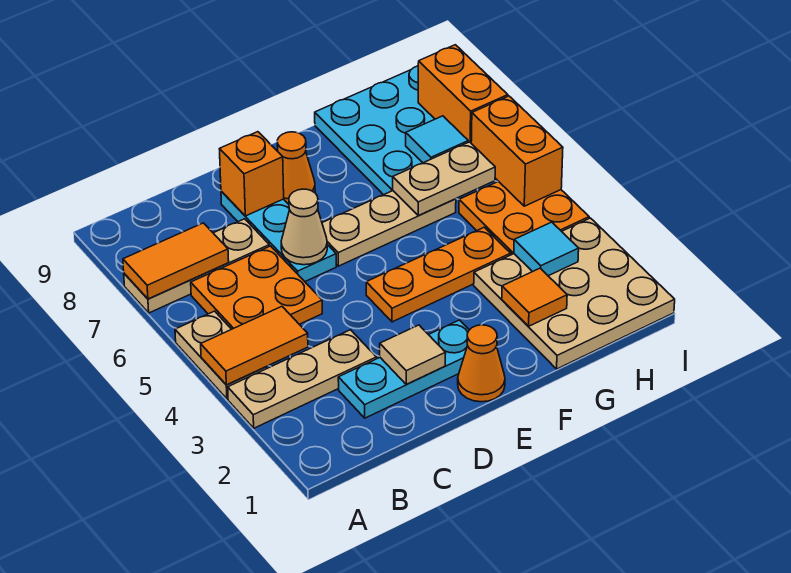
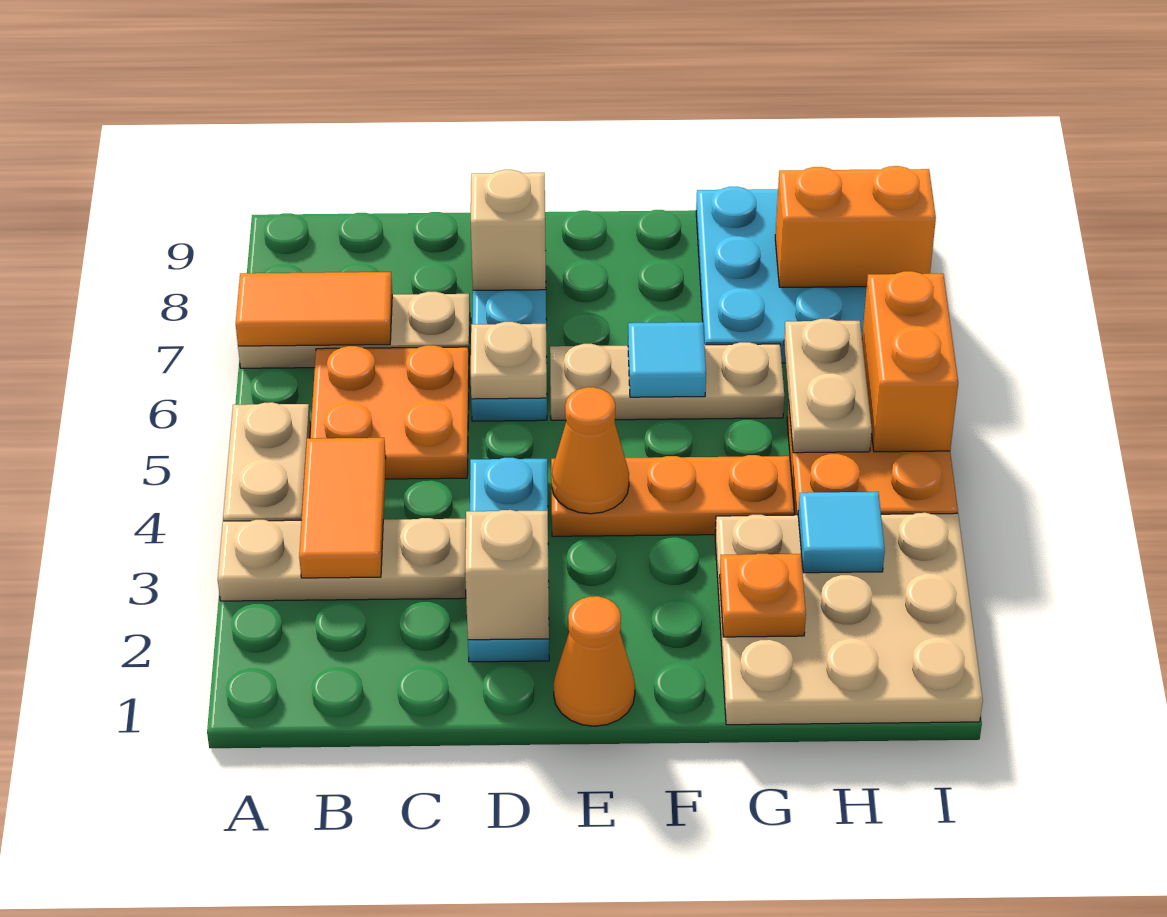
orange tile A4:B4 level 2 -> orange tile B3:B4 level 2
cyan plate C2:E2 level 1 -> cyan plate D2:D4 level 1
tan tile D2 level 2 -> tan brick D2 level 2
tan cone D6 level 2 -> tan plate D6 level 2
orange brick D8 level 2 -> tan brick D8 level 2
orange cone E8 level 1 -> orange cone E4 level 2
orange tile G2 level 2 -> orange plate G2 level 2
tan plate G6:H6 level 2 -> tan plate H5:H6 level 2
cyan tile H7 level 2 -> cyan tile F6 level 2
orange brick I7:I8 level 2 -> orange brick H8:I8 level 2

